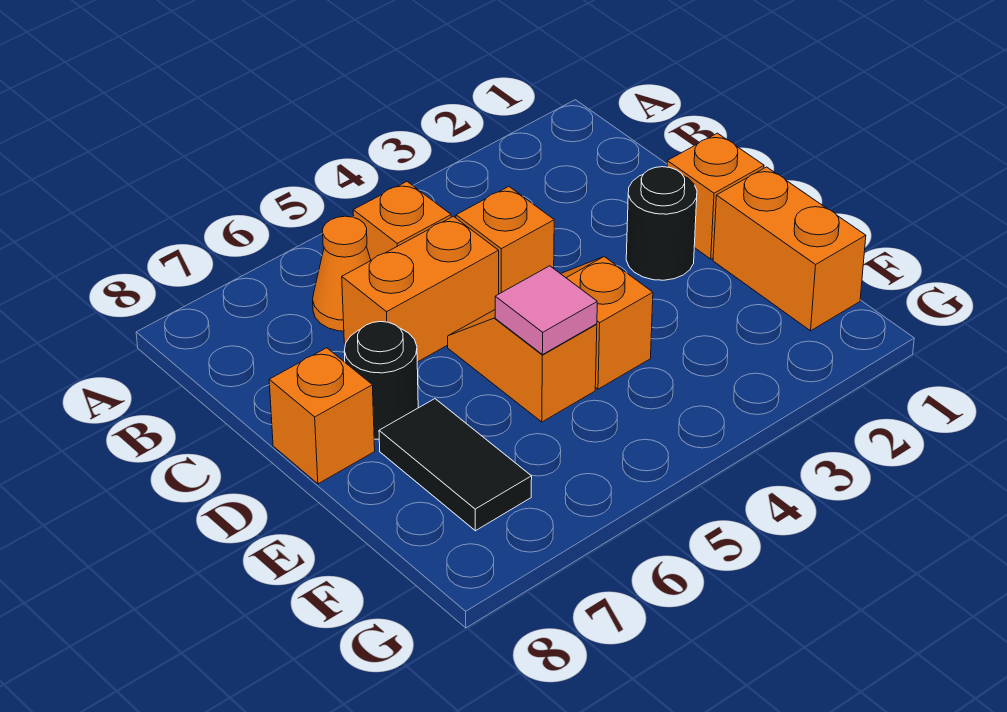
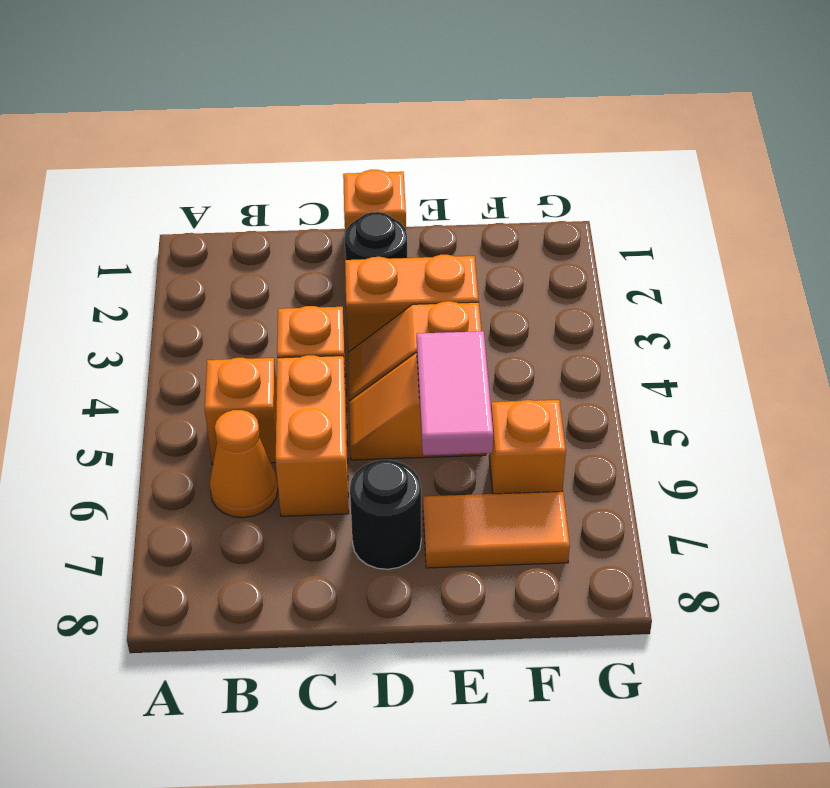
orange brick D8 level 1 -> orange brick F6 level 1
orange brick E1:F1 level 1 -> orange brick D3:E3 level 1
pink tile E5 level 2 -> pink tile E5:E6 level 2
black tile E7:F7 level 1 -> orange tile E7:F7 level 1

